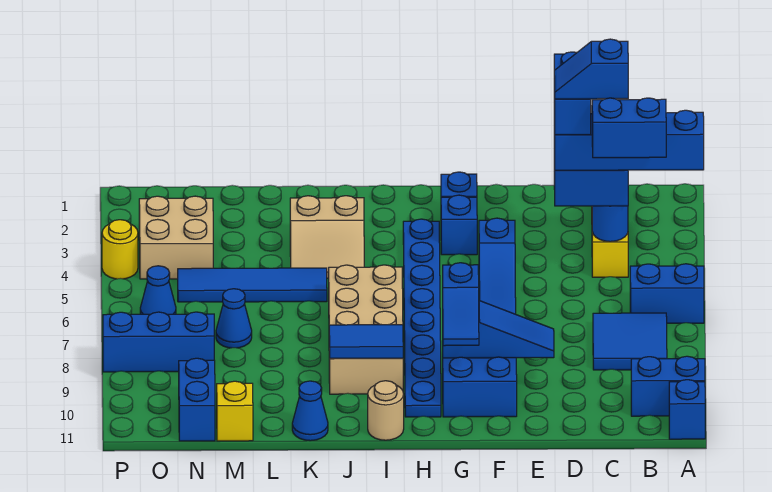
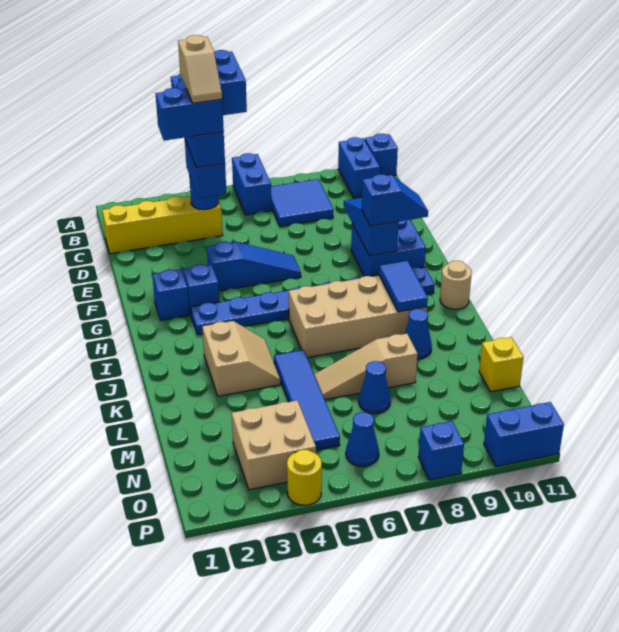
blue slope C4:D4 level 6 top C -> tan slope C4:D4 level 6 top C
blue cone K11 level 1 -> blue cone K9 level 1
none -> tan slope L6:L8 level 1 top 8
blue brick N8:P8 level 1 -> blue brick P8 level 1
blue brick N10:N11 level 1 -> blue brick P10:P11 level 1

